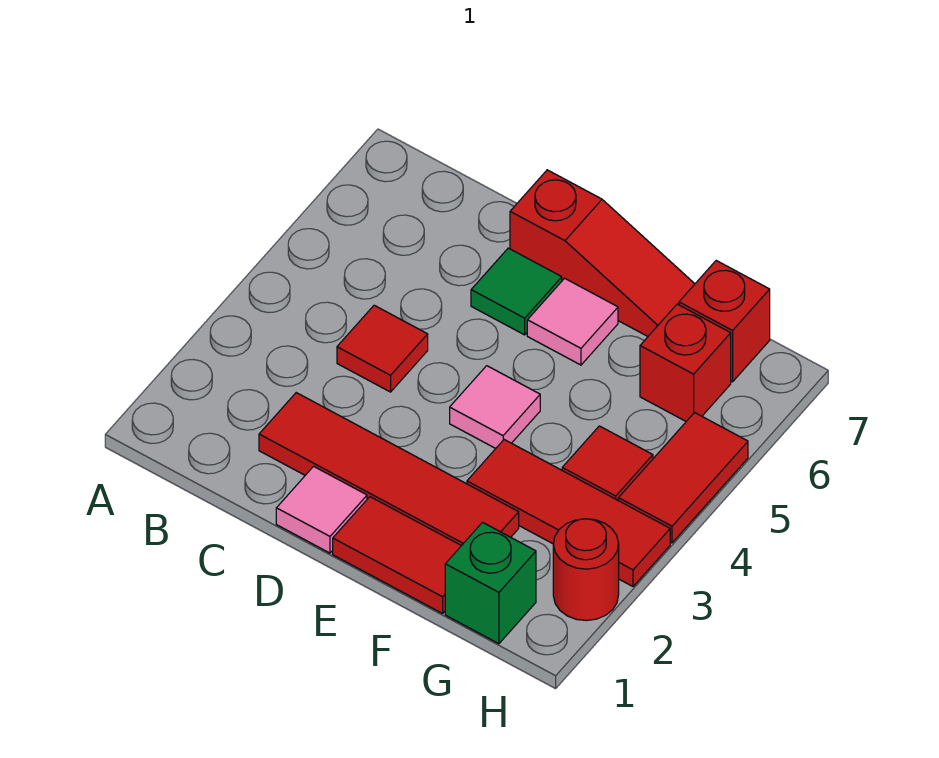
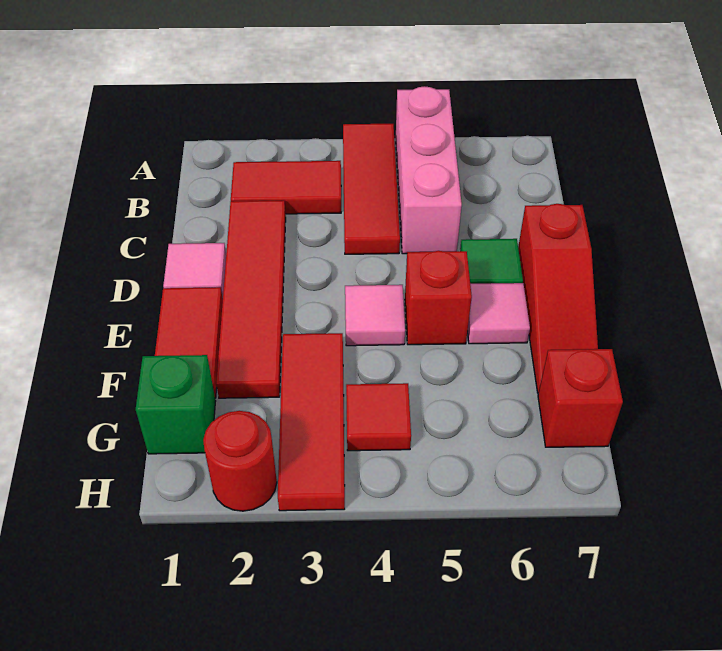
none -> pink brick A5:C5 level 1
red tile C4 level 1 -> red tile A4:C4 level 1
red brick G6 level 1 -> red brick E5 level 1
red tile H4:H5 level 1 -> red tile B2:B3 level 1

